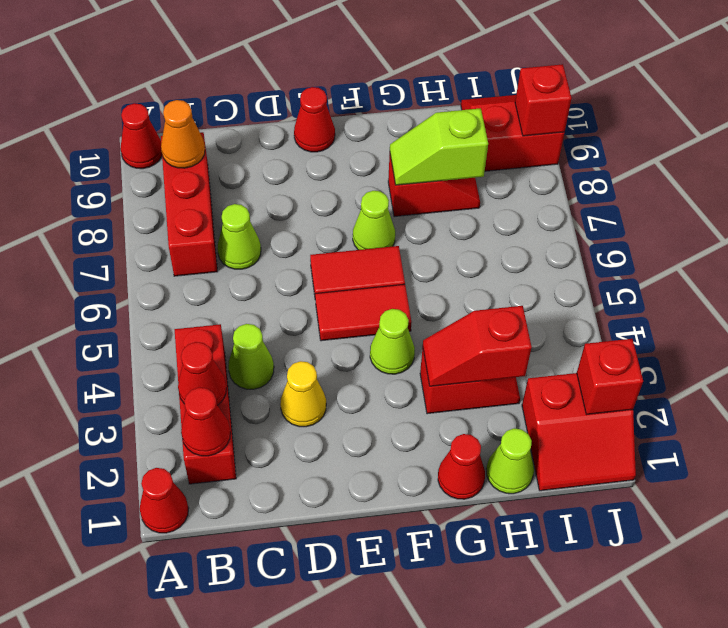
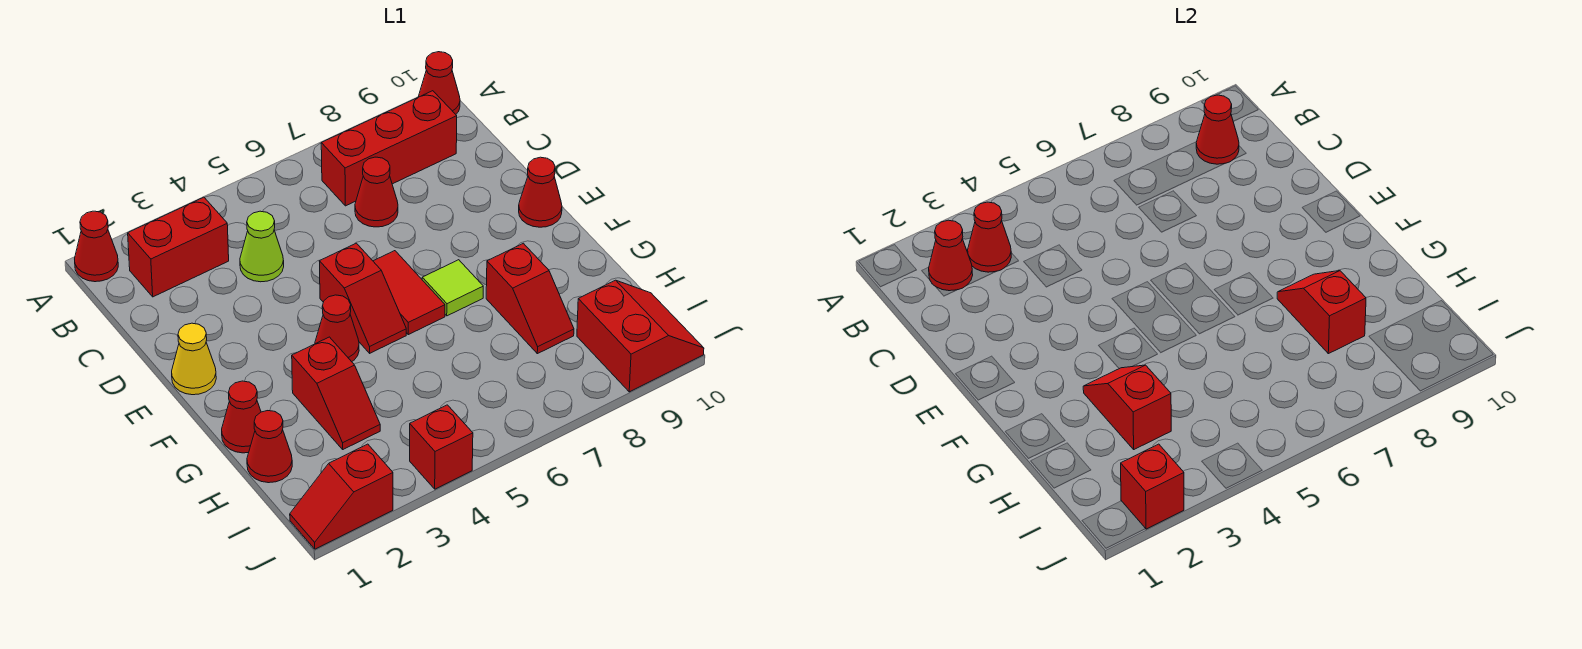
red brick B2:B4 level 1 -> red brick B2:B3 level 1
orange cone B9 level 2 -> red cone B9 level 2
lime cone C7 level 1 -> red cone C7 level 1
yellow cone D3 level 1 -> yellow cone E1 level 1
red tile E5:F5 level 1 -> red slope E5:F5 level 1 top E
lime cone F4 level 1 -> red cone F4 level 1
lime cone F7 level 1 -> lime tile F7 level 1
lime slope G8:H8 level 2 top H -> red slope G8:H8 level 2 top H
lime cone H1 level 1 -> red cone H1 level 1
red slope I1:J2 level 1 top 2 -> red slope J1:J2 level 1 top 2
red brick J9 level 2 -> red brick J4 level 1

